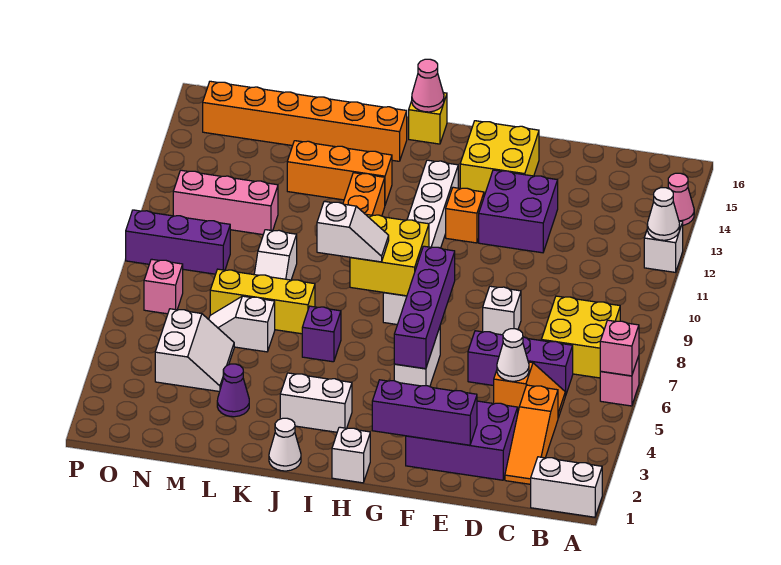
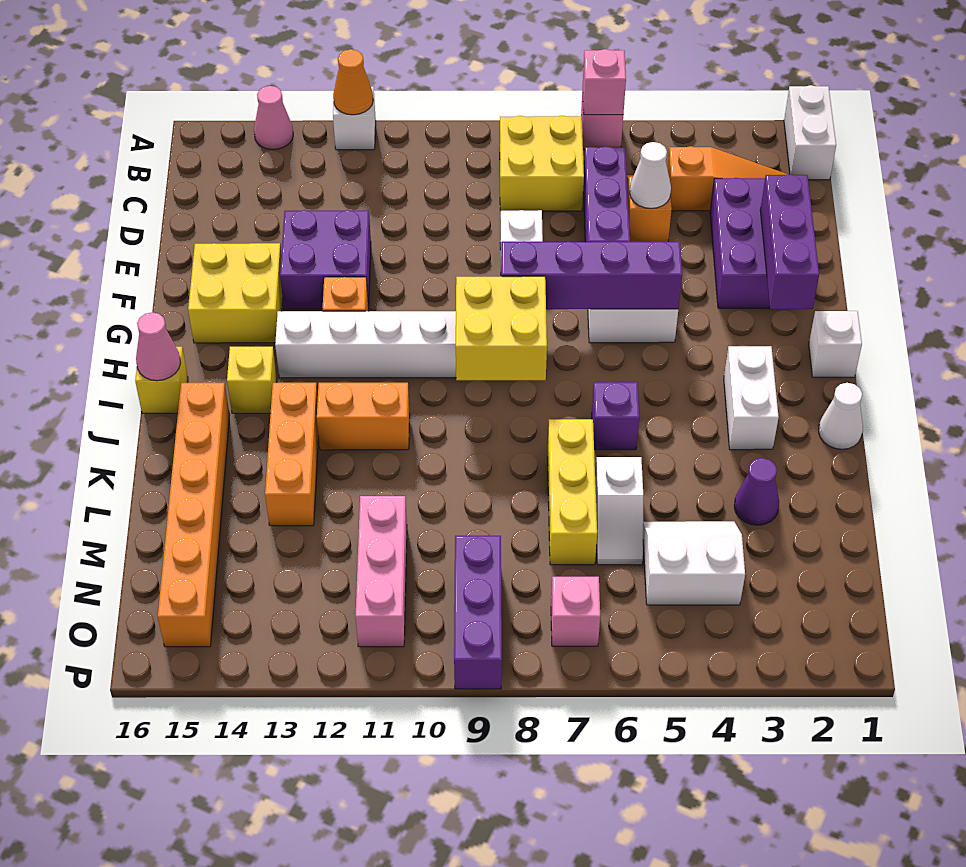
white cone A12 level 2 -> orange cone A12 level 2
white slope I8:J8 level 3 top J -> none
none -> yellow brick I14 level 1
white slope L8:L9 level 1 top 9 -> none

